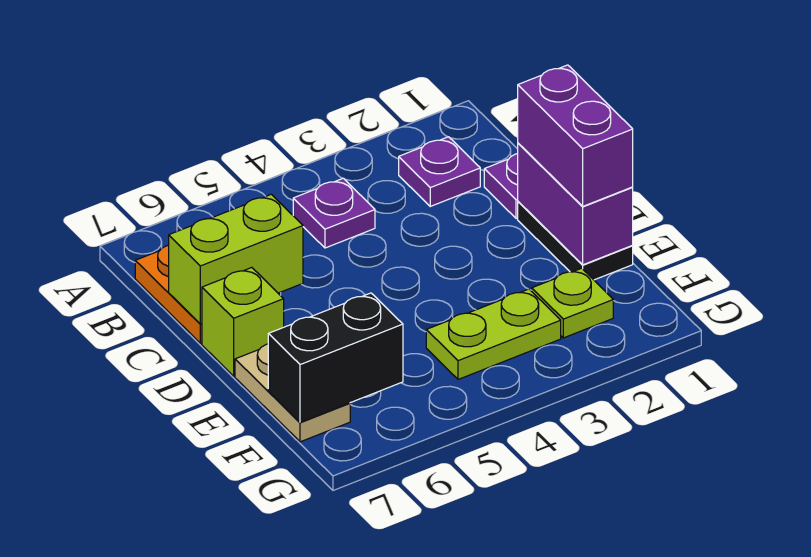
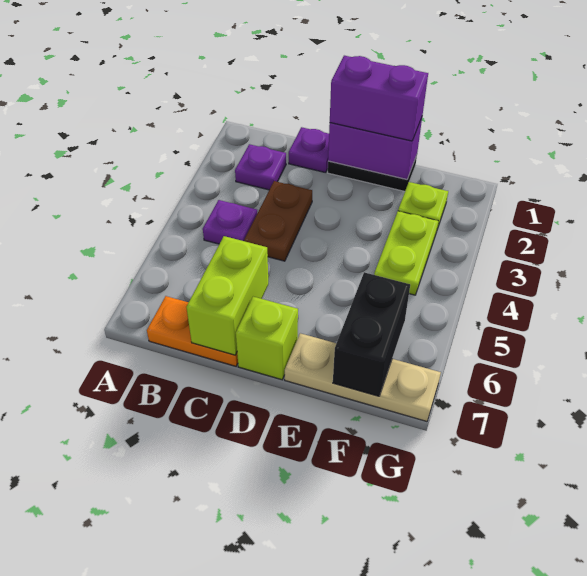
none -> brown plate C3:C4 level 1
tan plate E7:F7 level 1 -> tan plate E7:G7 level 1

